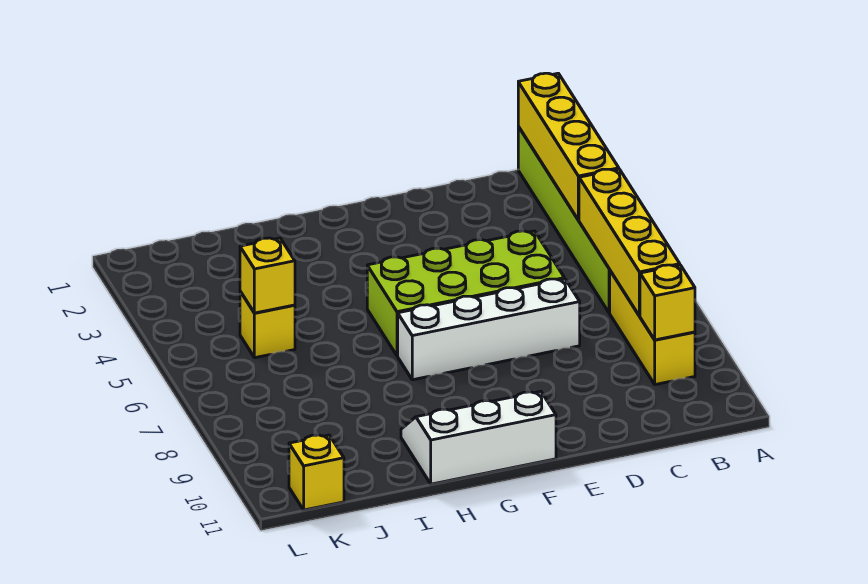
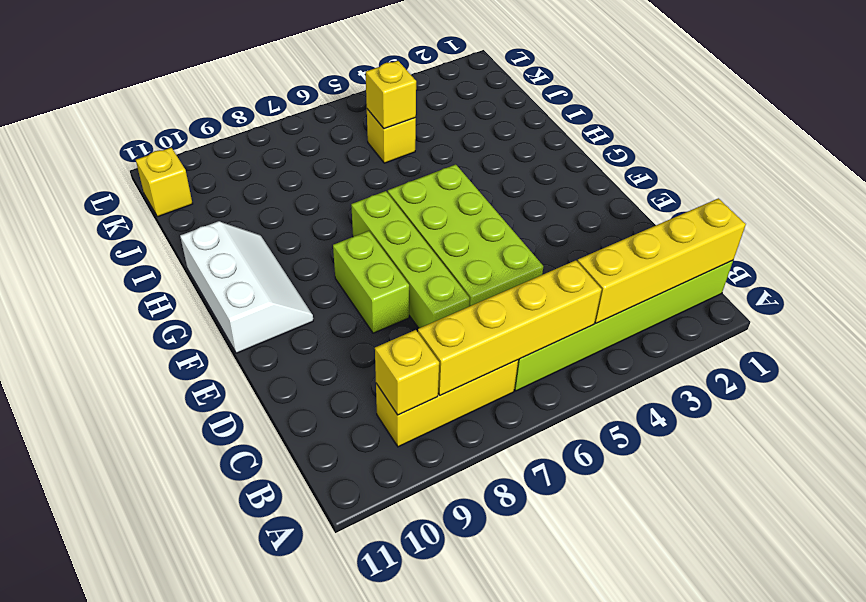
white brick D7:G7 level 1 -> lime brick D7:G7 level 1
none -> lime brick E8:F8 level 1

